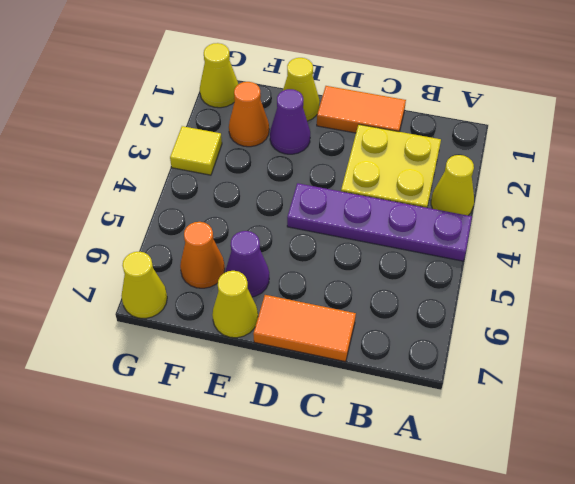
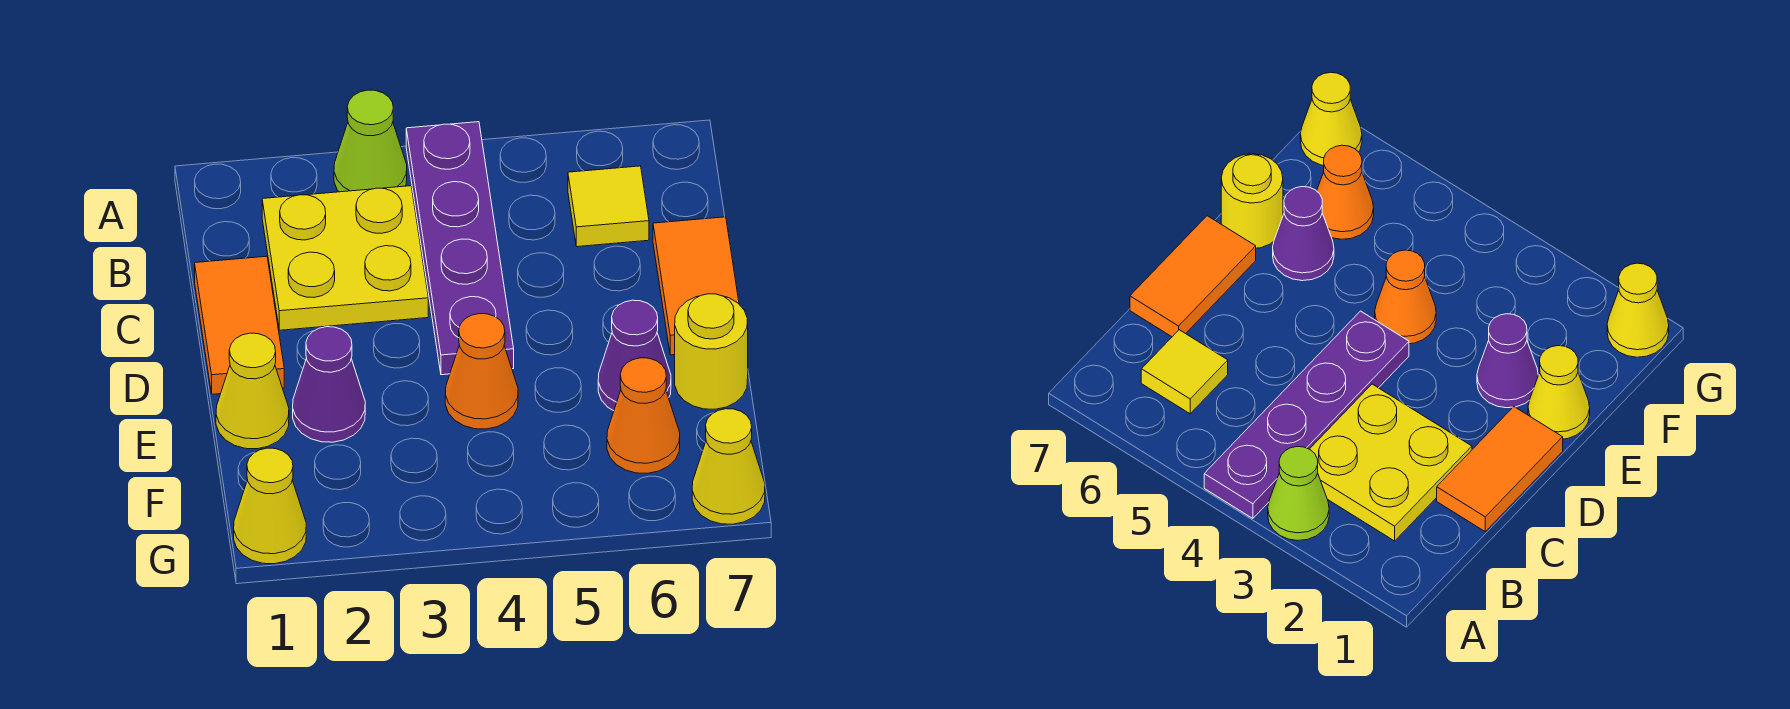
yellow cone A3 level 1 -> lime cone A3 level 1
yellow cone E7 level 1 -> yellow round brick E7 level 1
orange cone F2 level 1 -> orange cone E4 level 1
yellow tile G3 level 1 -> yellow tile B6 level 1

